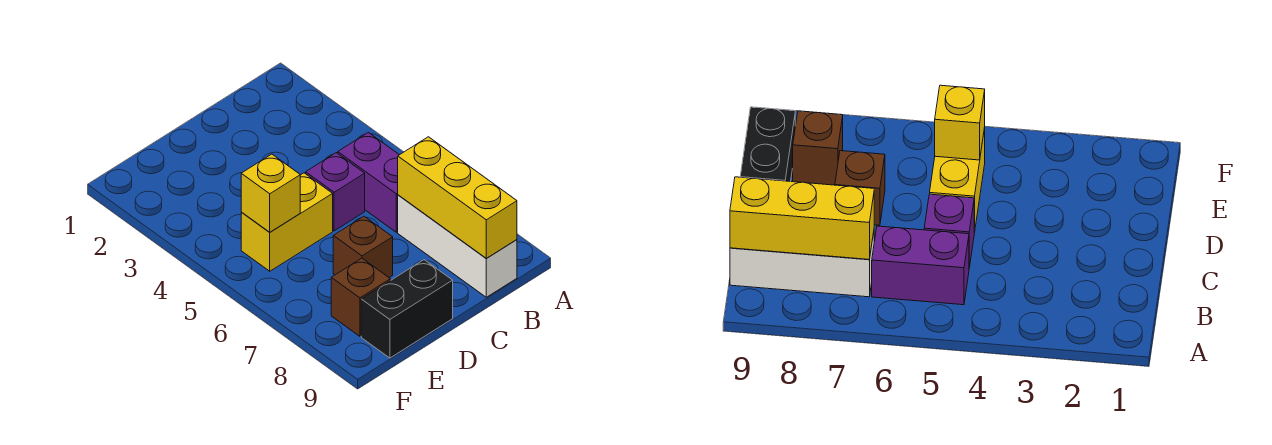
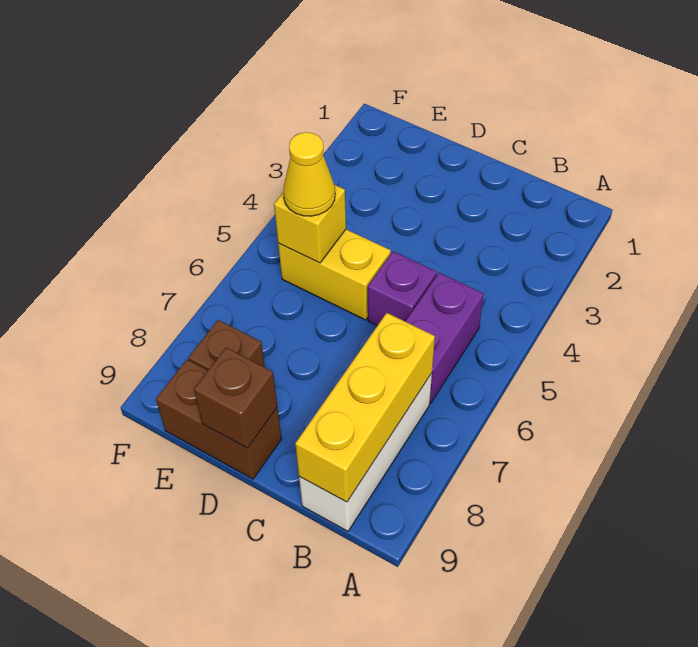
brown brick D7 level 1 -> brown brick D9 level 2
black brick D9:E9 level 1 -> brown brick D9:E9 level 1
none -> yellow cone E5 level 3

